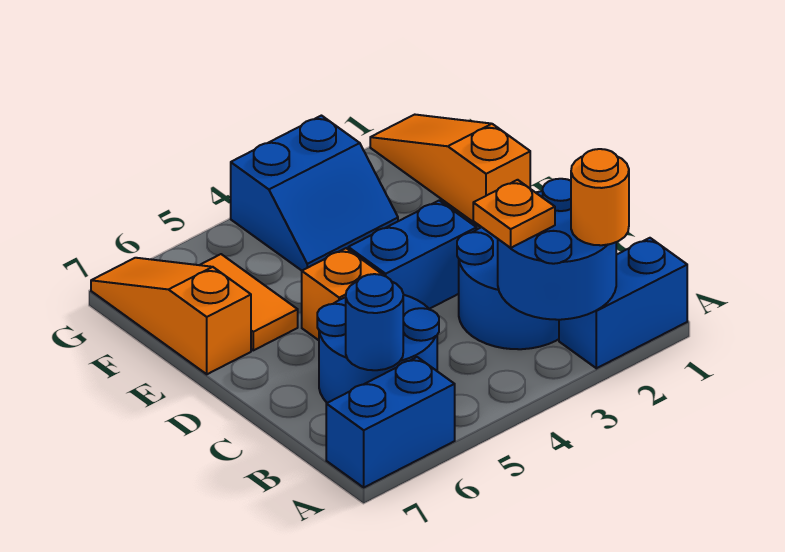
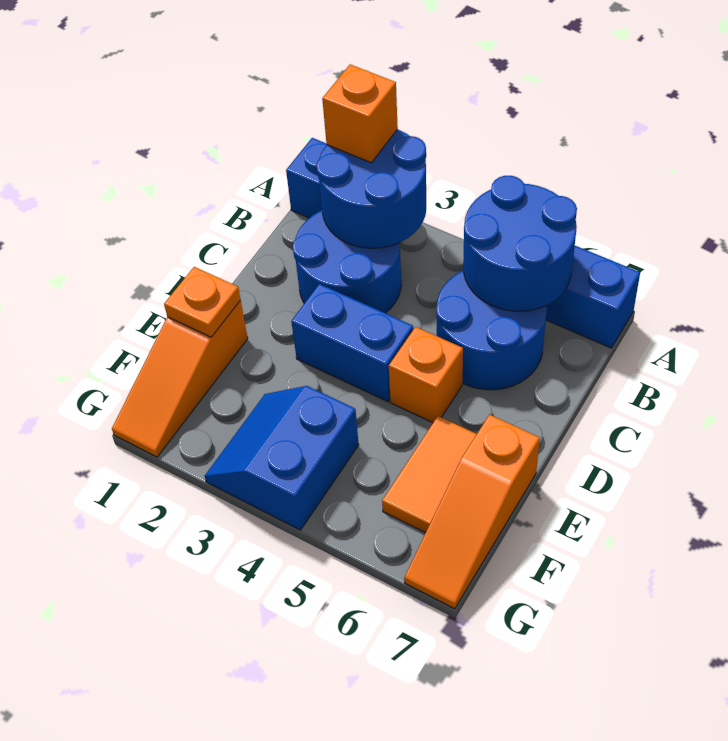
orange round brick A2 level 3 -> orange brick A2 level 3
orange plate B3 level 3 -> orange plate E1 level 2
blue round brick B6 level 2 -> blue round brick A5:B6 level 2
blue slope F3:G4 level 1 top G -> blue slope F3:G4 level 1 top 4

